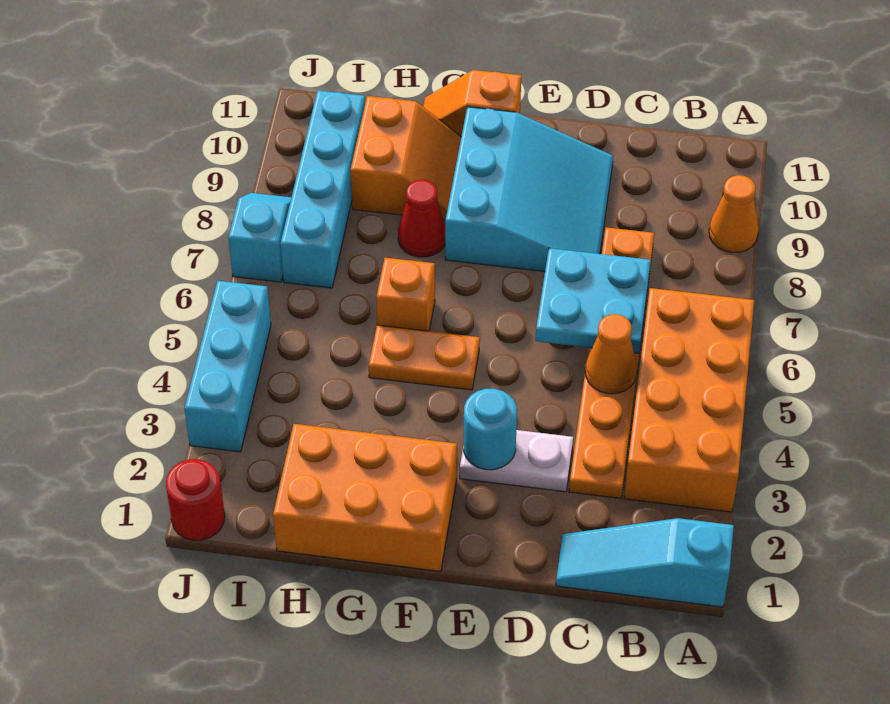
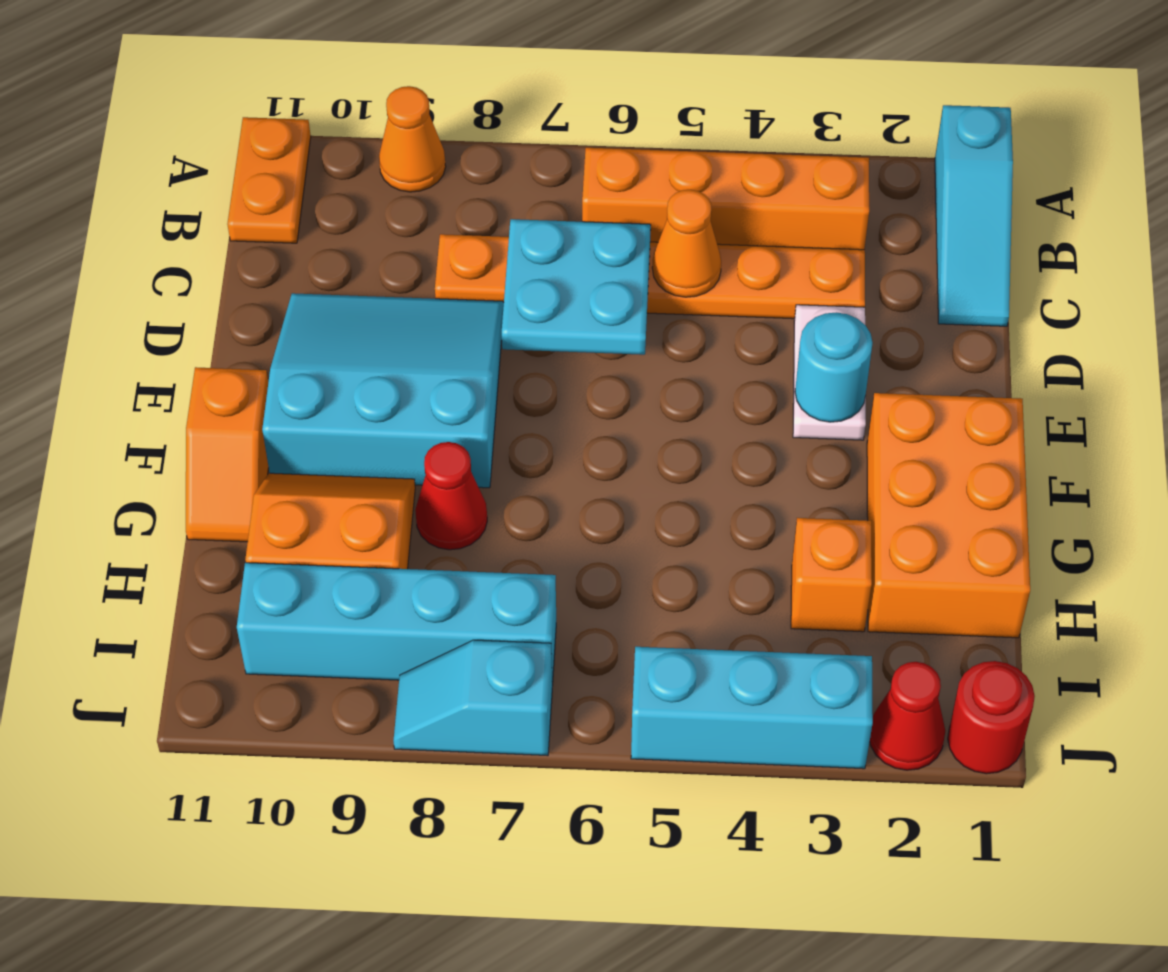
orange brick A3:B6 level 1 -> orange brick B3:B6 level 1
orange plate F5:G5 level 1 -> orange plate A11:B11 level 1
orange brick G6 level 1 -> orange brick H3 level 1
none -> red cone J2 level 1

